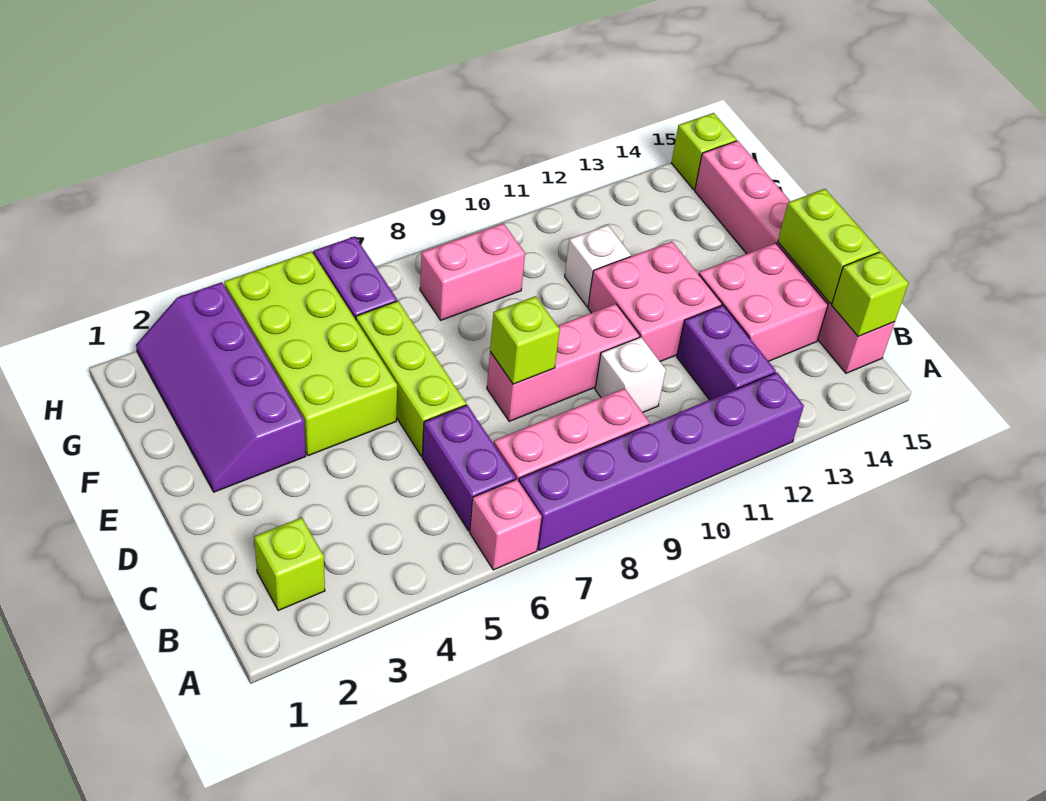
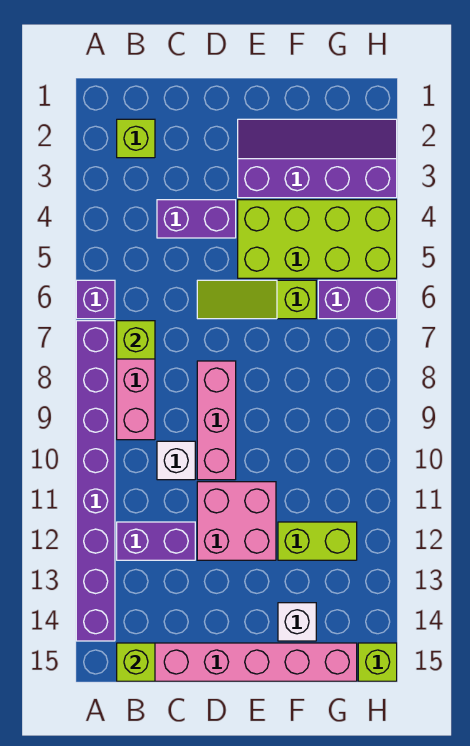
pink brick A6 level 1 -> purple brick A6 level 1
purple brick A7:A12 level 1 -> purple brick A7:A14 level 1
purple brick B6:C6 level 1 -> purple brick C4:D4 level 1
pink brick C13:D14 level 1 -> none
lime brick C15:D15 level 2 -> lime brick F12:G12 level 1
lime brick D6:F6 level 1 -> lime slope D6:F6 level 1 top F
lime brick D8 level 2 -> lime brick B7 level 2
white brick F11 level 1 -> white brick F14 level 1
pink brick G8:G9 level 1 -> none

